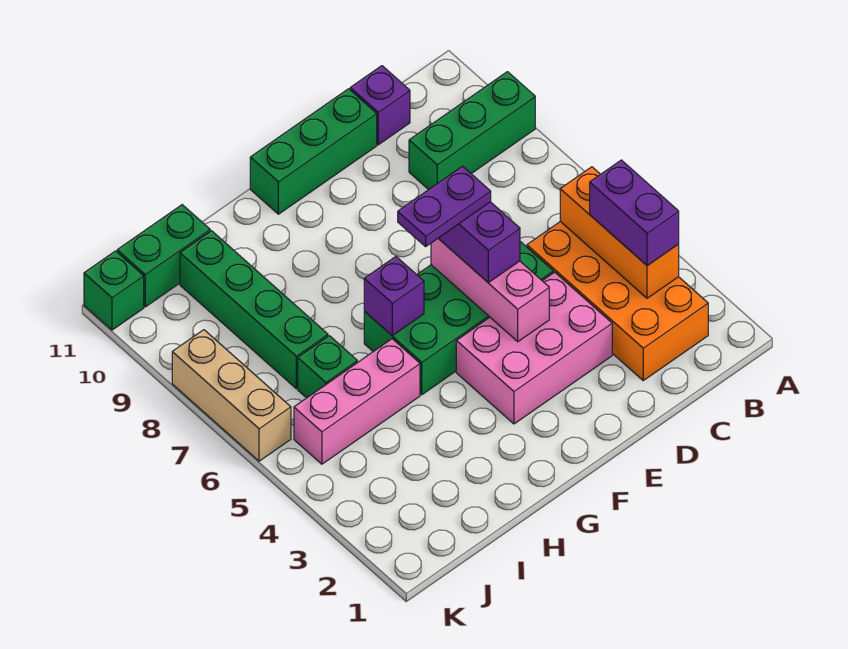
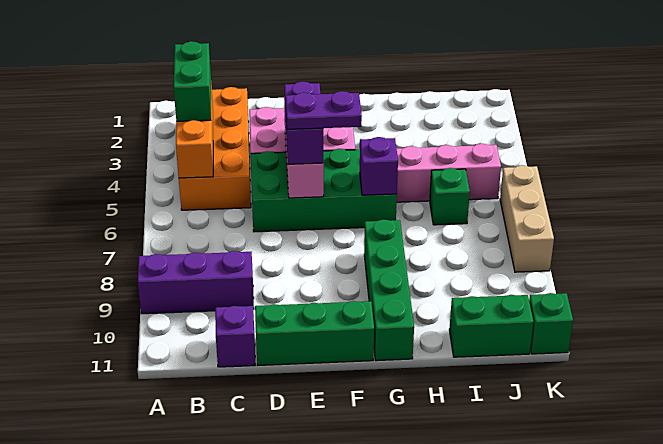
green brick A9:C9 level 1 -> purple brick A9:C9 level 1
purple brick B3:B4 level 3 -> green brick B3:B4 level 3
green brick I7:I10 level 1 -> green brick G8:G11 level 1

